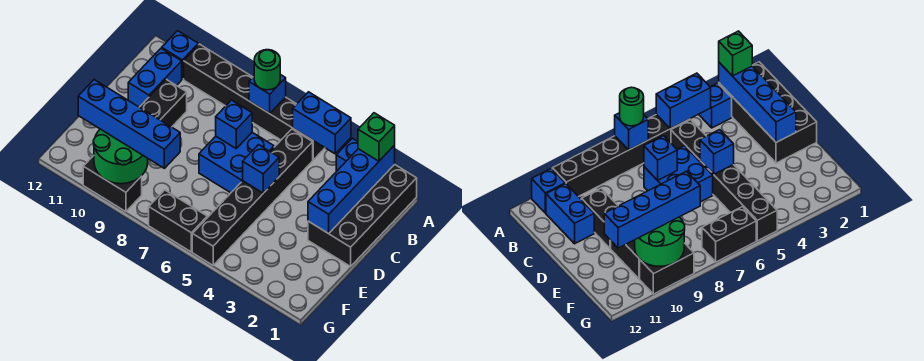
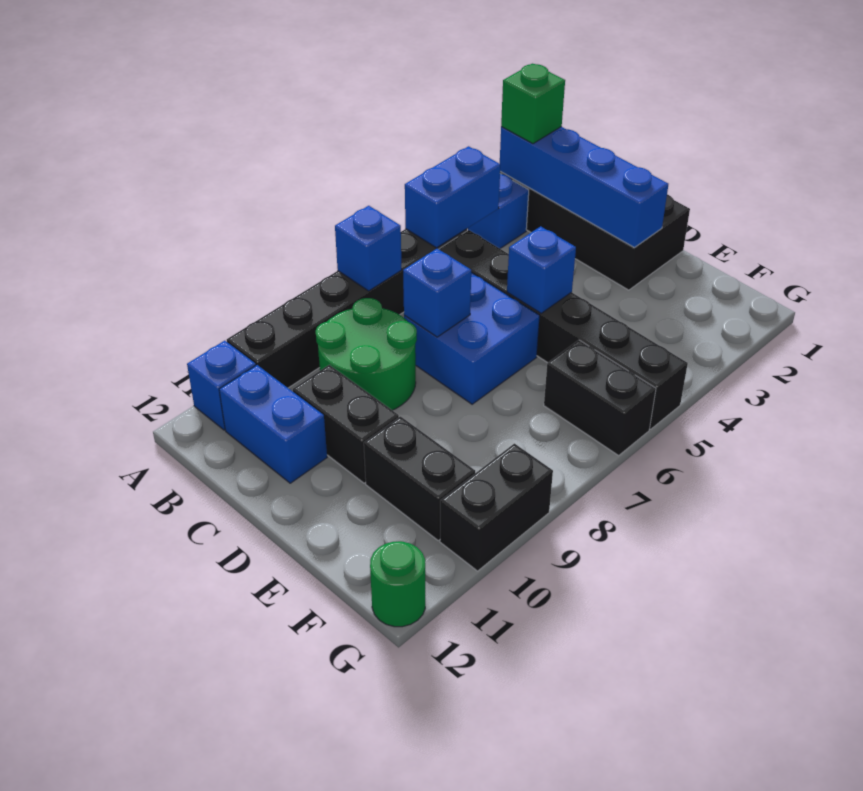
green round brick A7 level 3 -> green round brick G12 level 1
blue brick F8:F11 level 3 -> none
green round brick F9:G10 level 2 -> green round brick B8:C9 level 1
black brick G6:G7 level 1 -> black brick F6:G6 level 1

